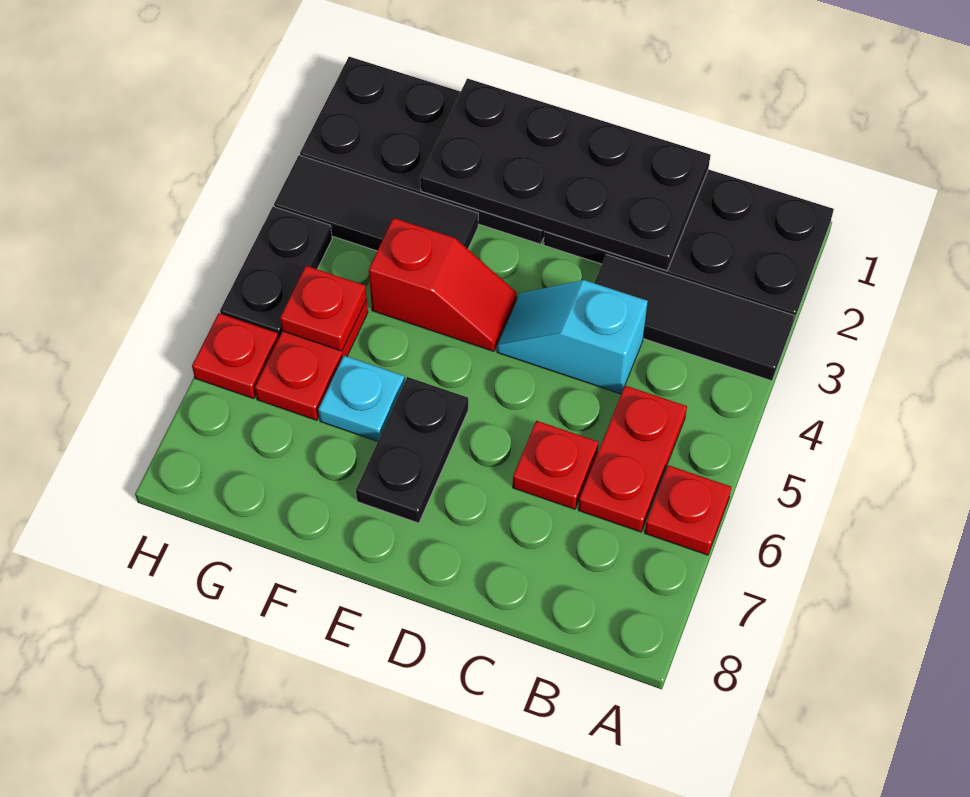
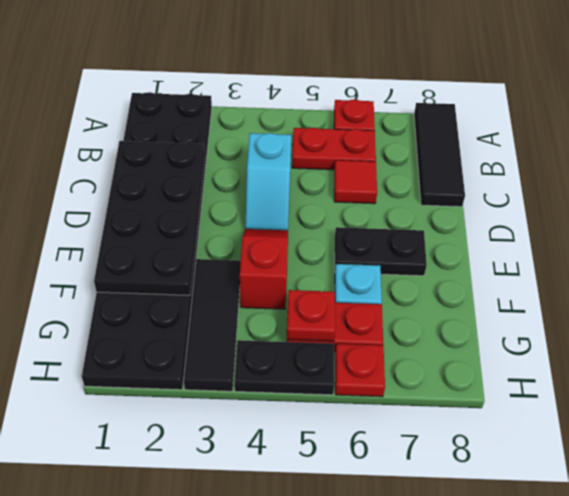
black tile A3:C3 level 1 -> black tile A8:C8 level 1
red plate C6 level 1 -> red tile C6 level 1

